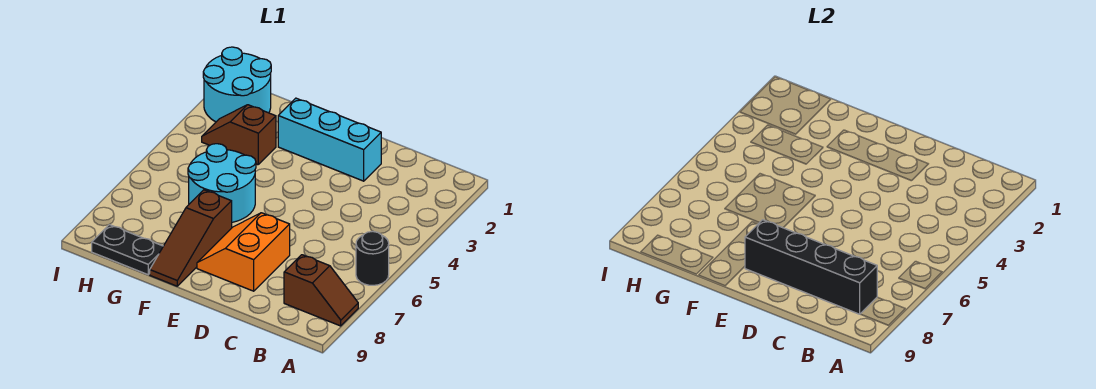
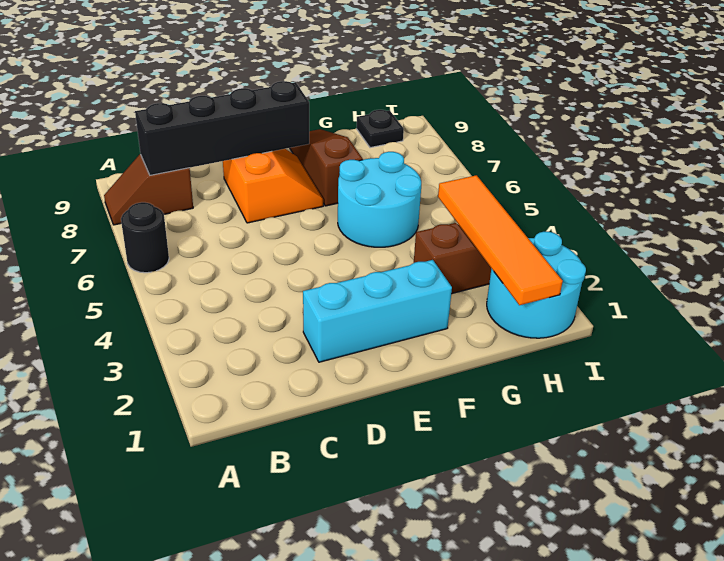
black plate G9:H9 level 1 -> black plate H9 level 1
none -> orange tile H1:H4 level 2

